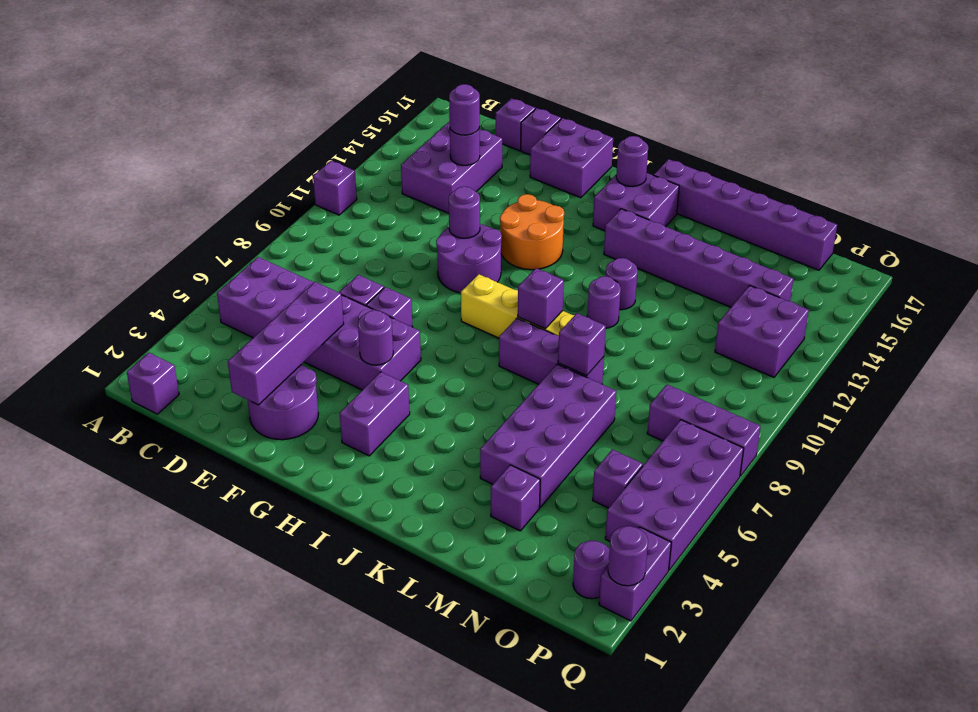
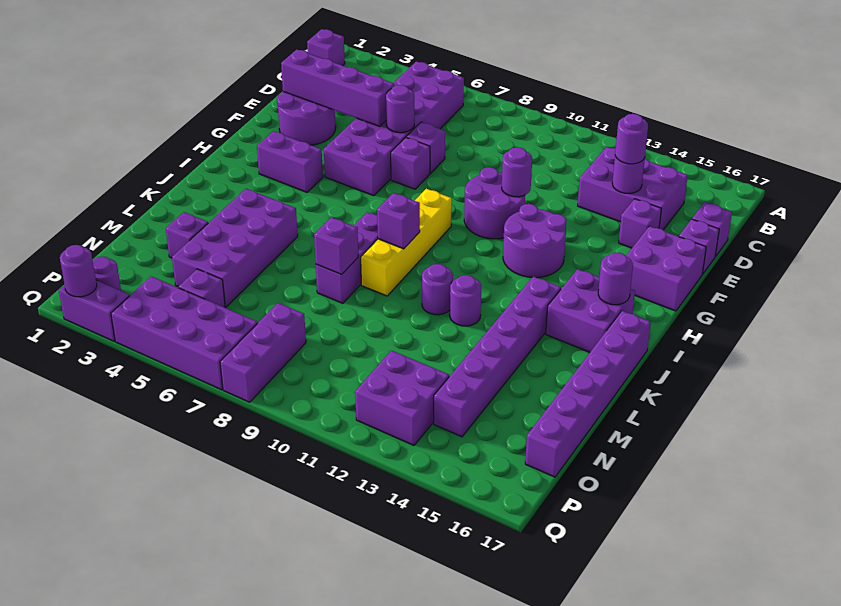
purple brick A11 level 1 -> purple brick E15 level 1
purple round brick G5 level 2 -> purple round brick E6 level 2
orange round brick G12:H13 level 1 -> purple round brick G12:H13 level 1
purple brick L4:M7 level 1 -> purple brick K4:N5 level 1

